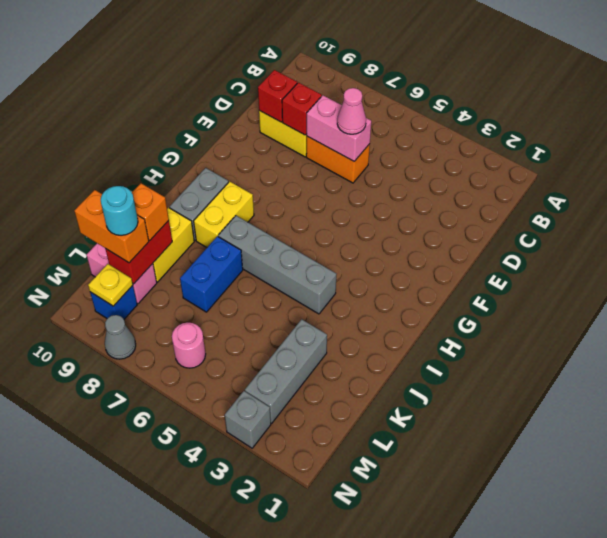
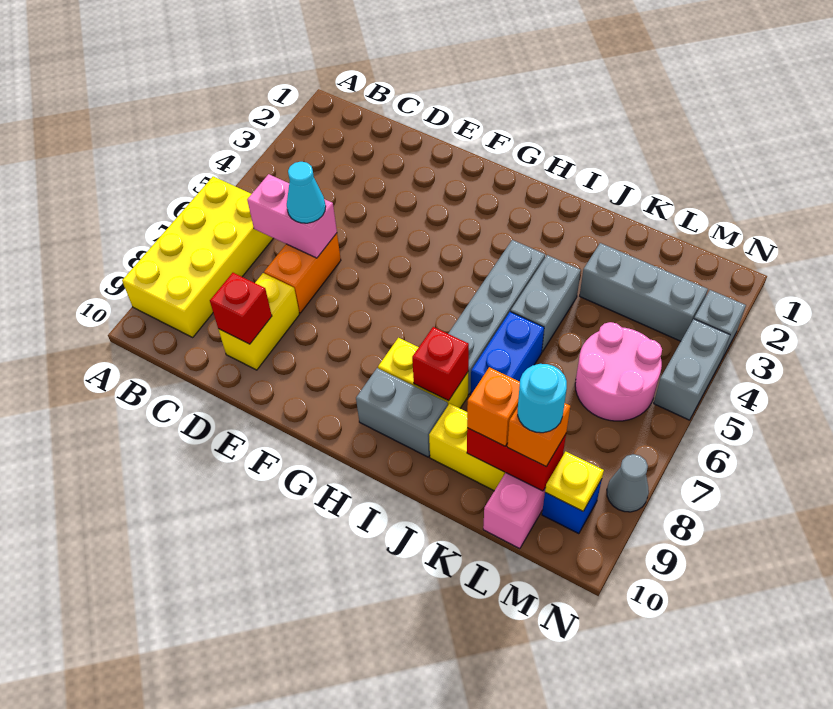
none -> yellow brick A6:B9 level 1
pink brick D6:D7 level 2 -> pink brick C6:D6 level 2
pink cone D6 level 3 -> cyan cone D6 level 3
red brick D8 level 2 -> red brick I8 level 2
none -> grey brick J4:J5 level 1
blue brick J7:K7 level 1 -> blue brick J6:J7 level 1
orange brick L9:L10 level 3 -> orange brick L9 level 3
pink round brick M6 level 1 -> pink round brick L5:M6 level 1
none -> grey brick N4:N5 level 1

